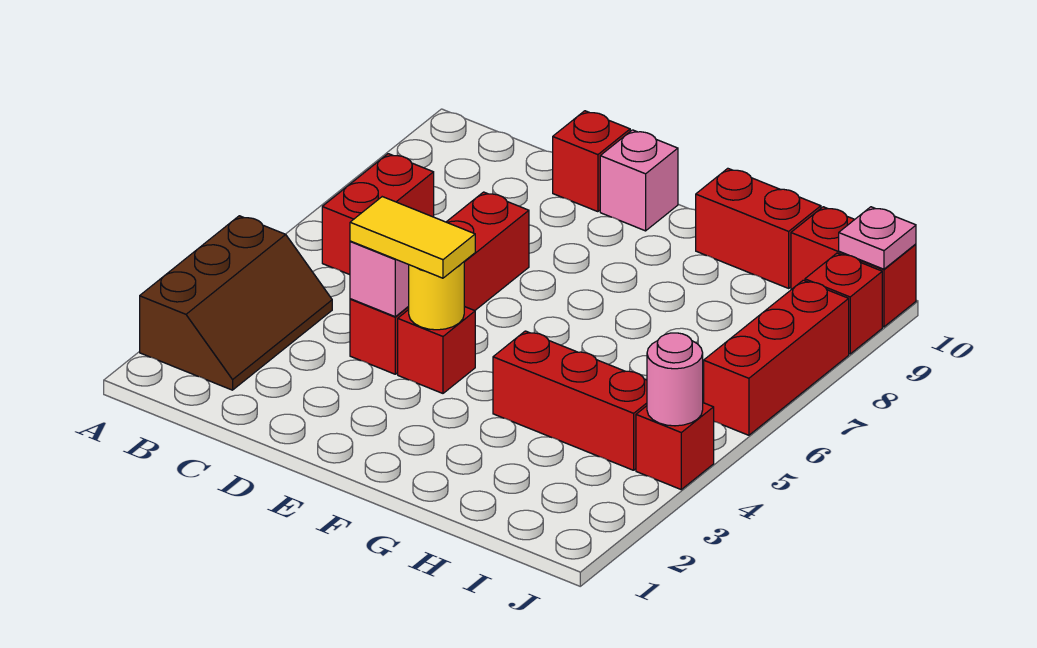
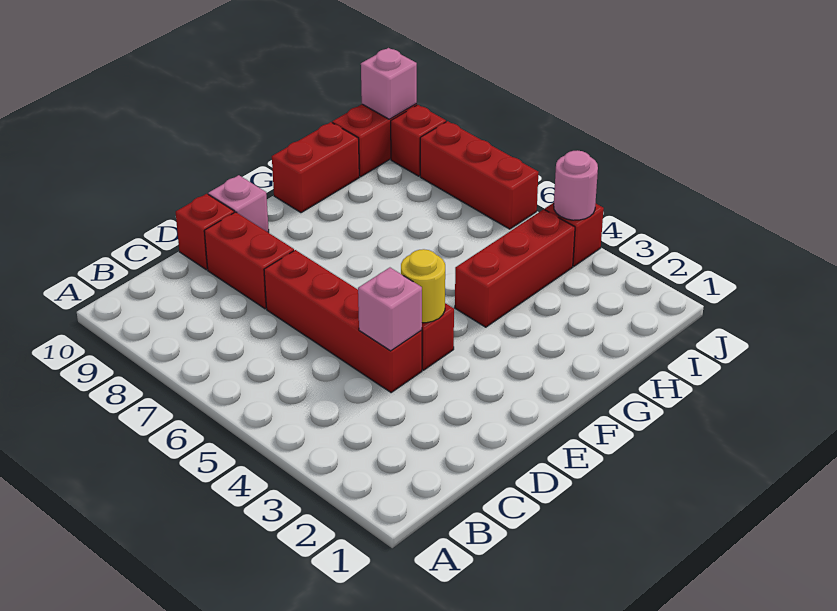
brown slope A2:B4 level 1 top A -> none
red brick B6:B7 level 1 -> red brick D8:D9 level 1
yellow tile D4:E4 level 3 -> none
pink plate J10 level 2 -> pink brick J10 level 2

